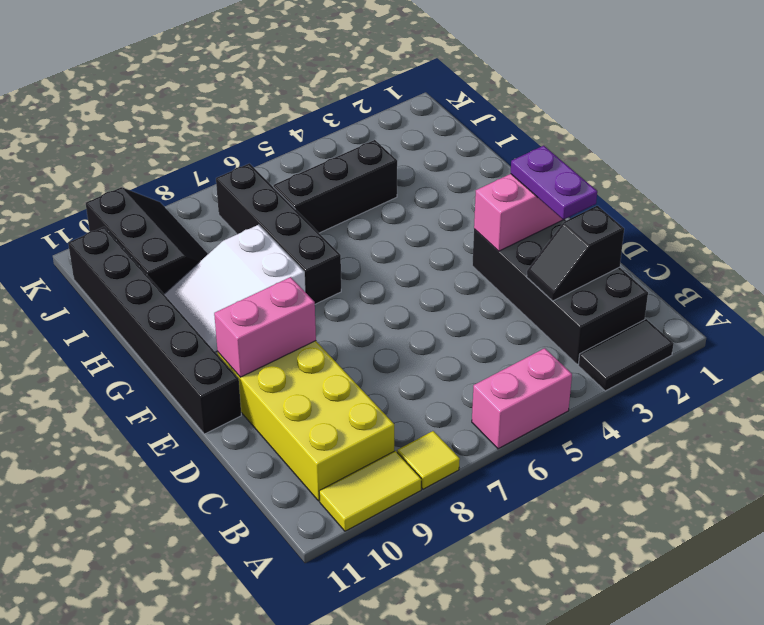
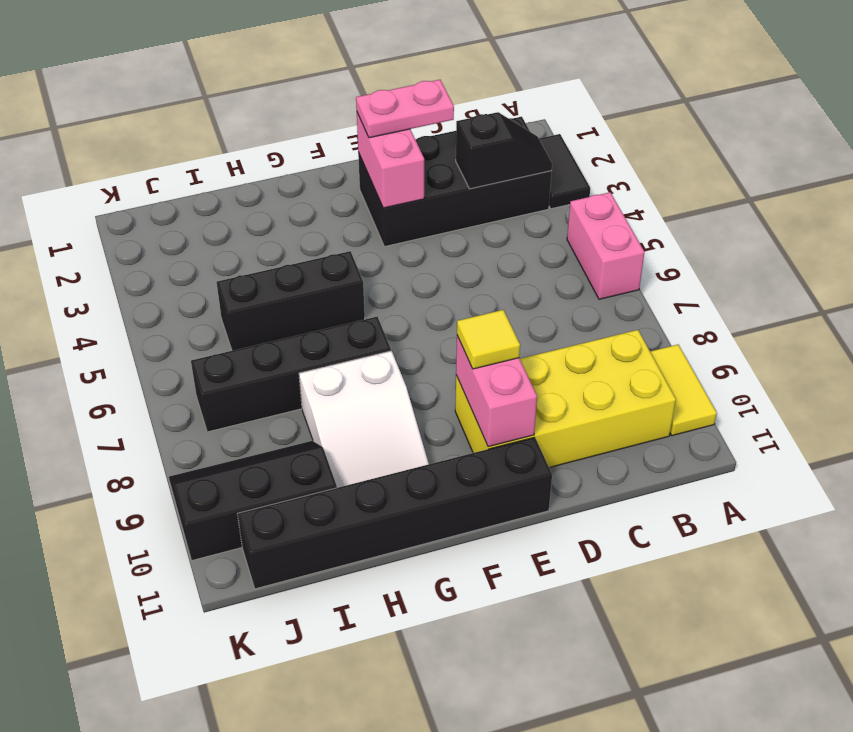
yellow tile A8 level 1 -> yellow tile E9 level 3
black slope C2:C3 level 2 top 2 -> black slope B3:C3 level 2 top C
purple plate D2:E2 level 3 -> pink plate D2:E2 level 3
black brick I4:I6 level 1 -> black brick G5:I5 level 1

